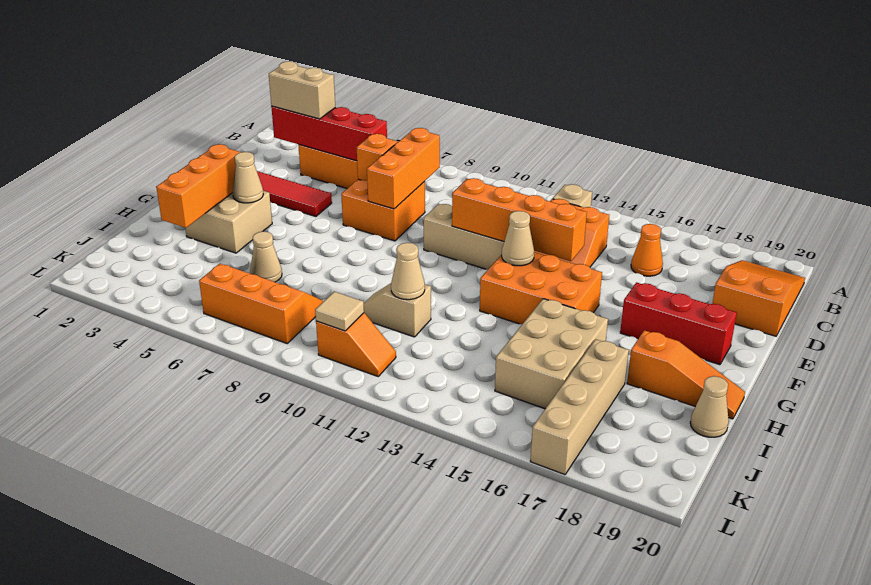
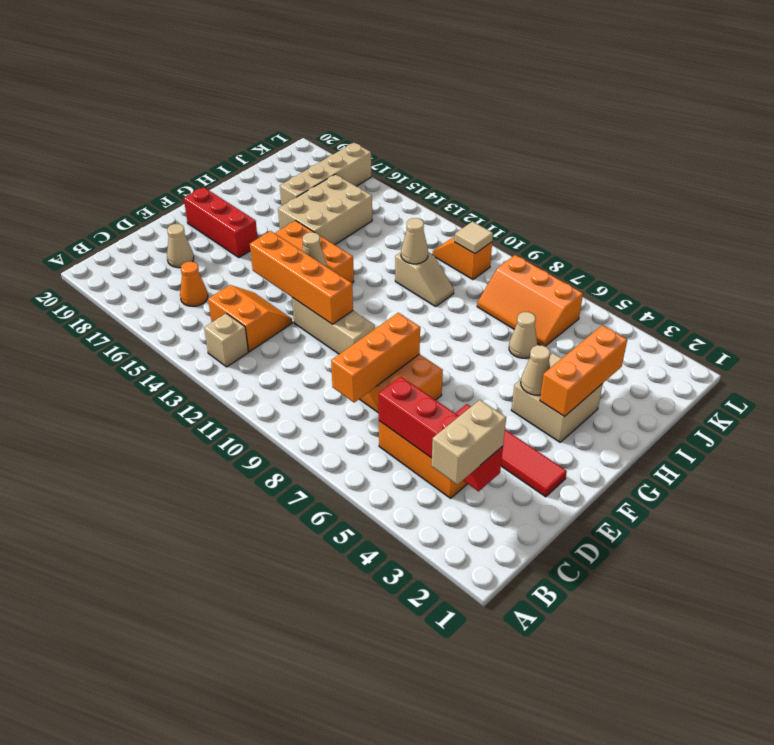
orange slope B19:D20 level 1 top D -> none
tan brick C3:C4 level 3 -> tan brick B3:C3 level 3
orange brick D7 level 2 -> none
orange slope H18:H20 level 1 top 18 -> none
tan cone I20 level 1 -> tan cone D18 level 1

